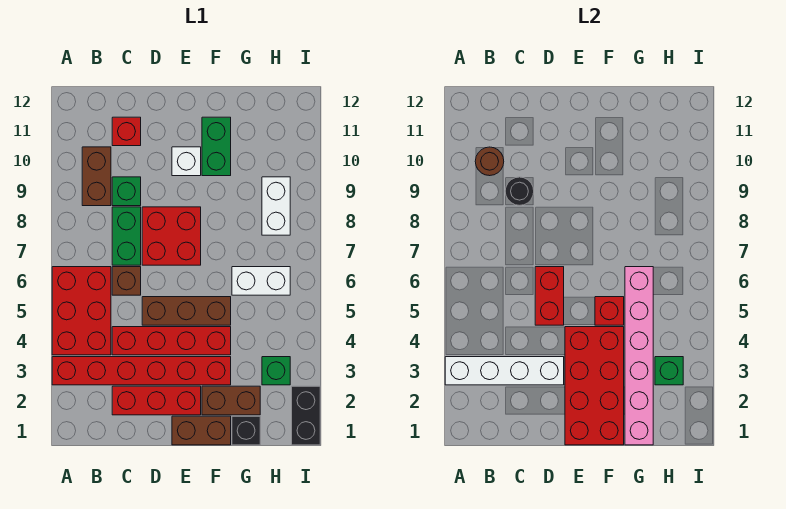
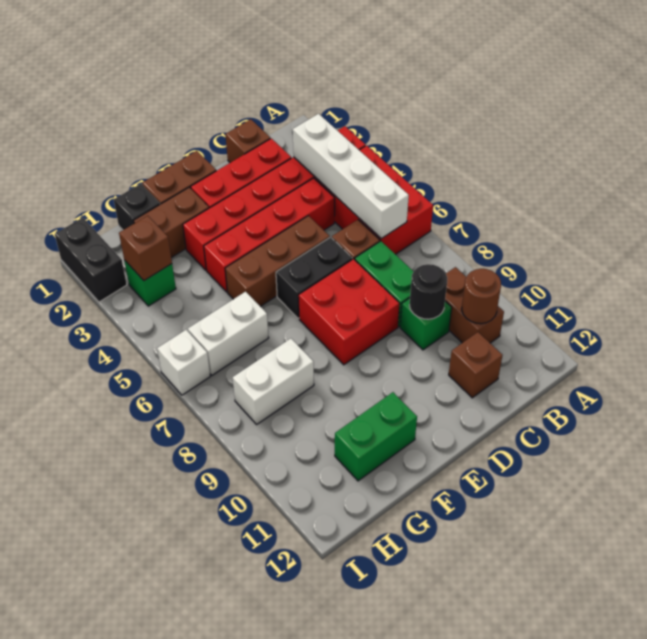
white brick A3:D3 level 2 -> white brick B3:B6 level 2
none -> brown brick C1 level 1
red brick C11 level 1 -> brown brick C11 level 1
red brick D5:D6 level 2 -> none
none -> black brick D6:E6 level 1
red brick E1:F4 level 2 -> none
white brick E10 level 1 -> white brick I6 level 1
red brick F5 level 2 -> none
green brick F10:F11 level 1 -> green brick F11:G11 level 1
pink brick G1:G6 level 2 -> none
green brick H3 level 2 -> brown brick H3 level 2
white brick H8:H9 level 1 -> white brick G8:H8 level 1

